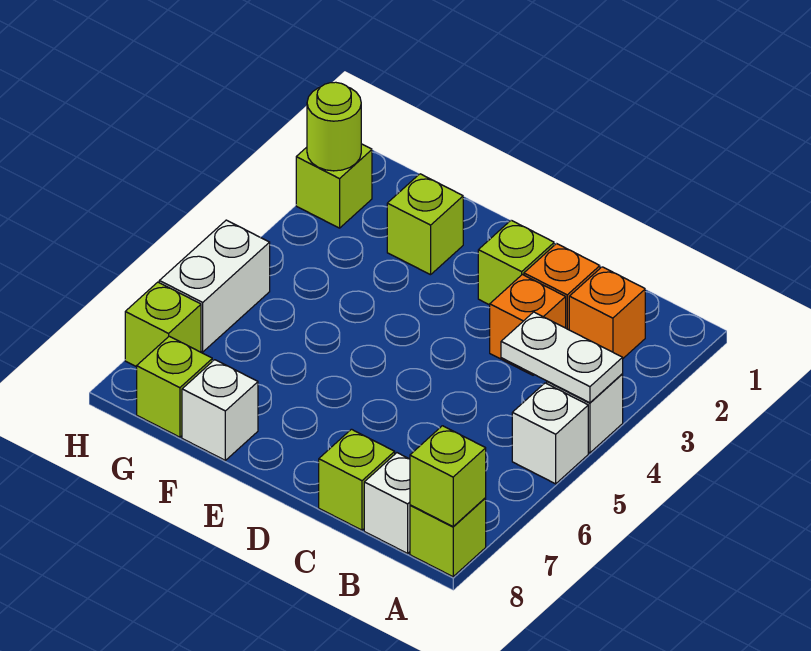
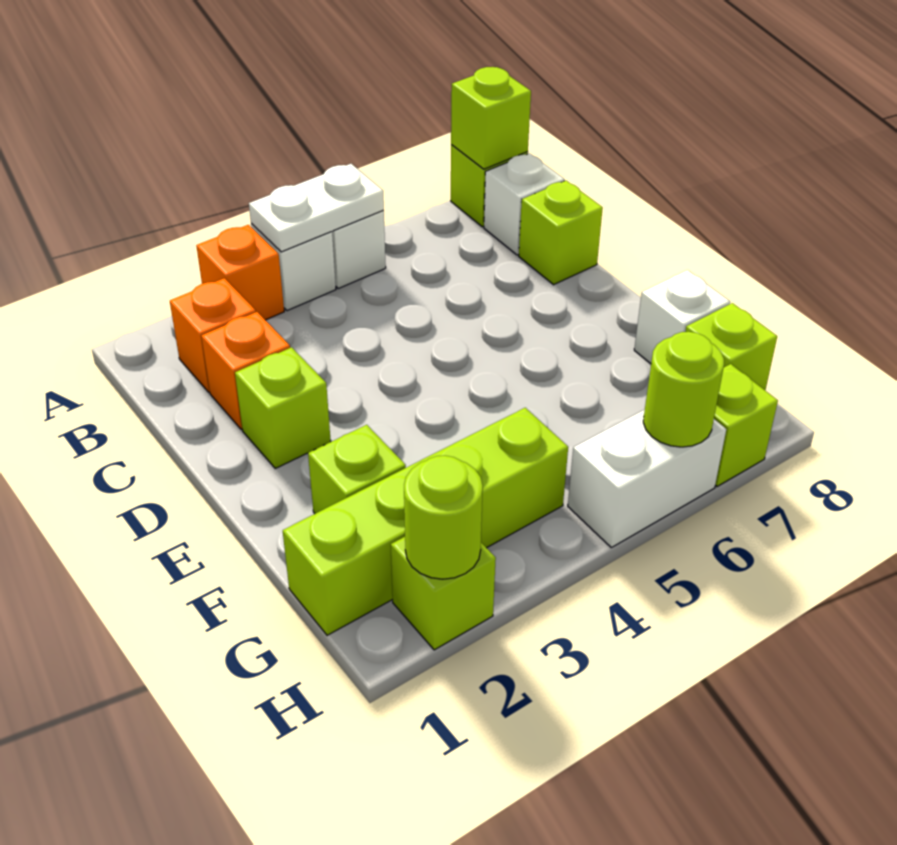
white plate A4:B4 level 2 -> white plate A4:A5 level 2
orange brick C3 level 1 -> orange brick A3 level 1
none -> lime brick G1:G4 level 1
none -> lime round brick H6 level 2

